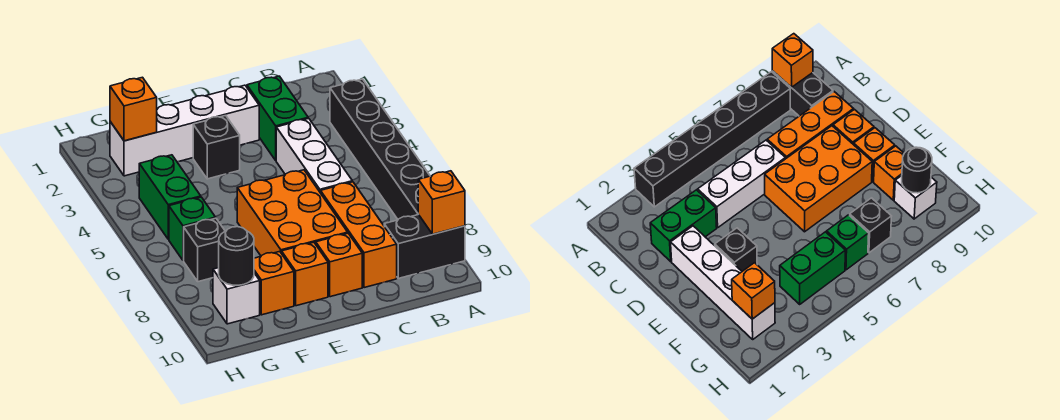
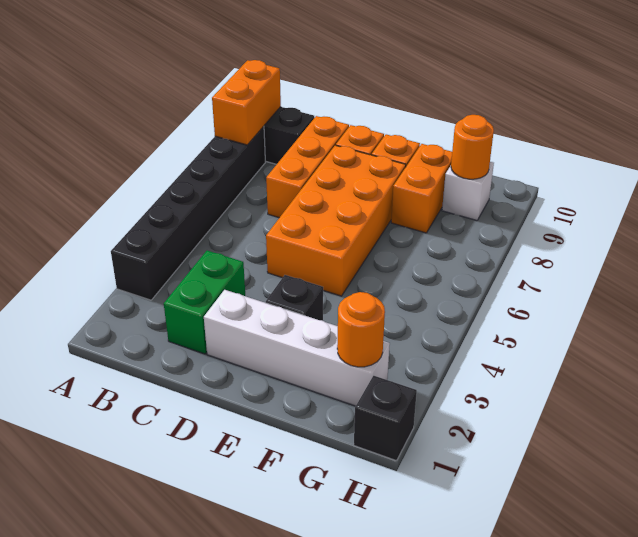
orange brick A9 level 2 -> orange brick A8:A9 level 2
white brick C4:C6 level 1 -> none
orange brick D6:E8 level 1 -> orange brick D5:E8 level 1
orange brick F9 level 1 -> orange brick F8:F9 level 1
orange brick G2 level 2 -> orange round brick G2 level 2
green brick G4:G5 level 1 -> none
green brick G6 level 1 -> none
black brick G7 level 1 -> black brick H1 level 1
black round brick G9 level 2 -> orange round brick G9 level 2

